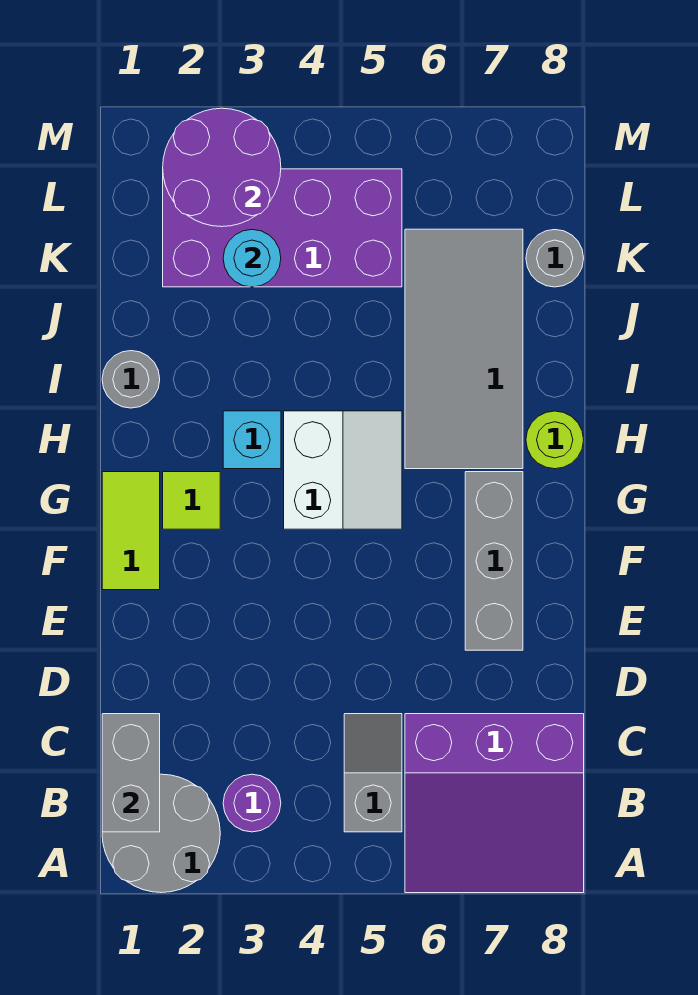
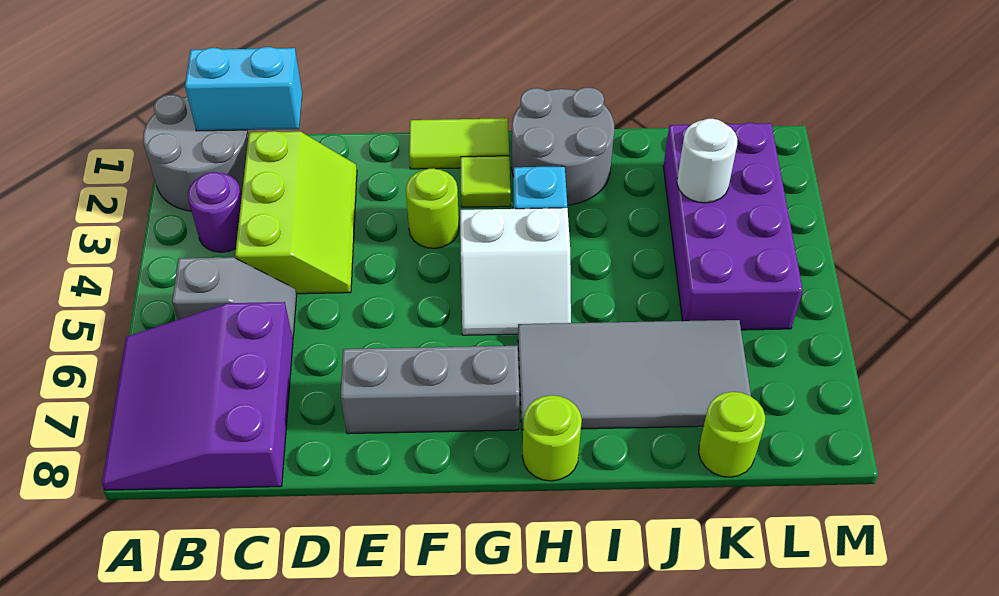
grey brick B1:C1 level 2 -> cyan brick B1:C1 level 2
none -> lime slope C2:D4 level 1 top C
none -> lime round brick F3 level 1
grey round brick I1 level 1 -> grey round brick H1:I2 level 1
cyan round brick K3 level 2 -> white round brick K3 level 2
grey round brick K8 level 1 -> lime round brick K8 level 1
purple round brick L2:M3 level 2 -> none

